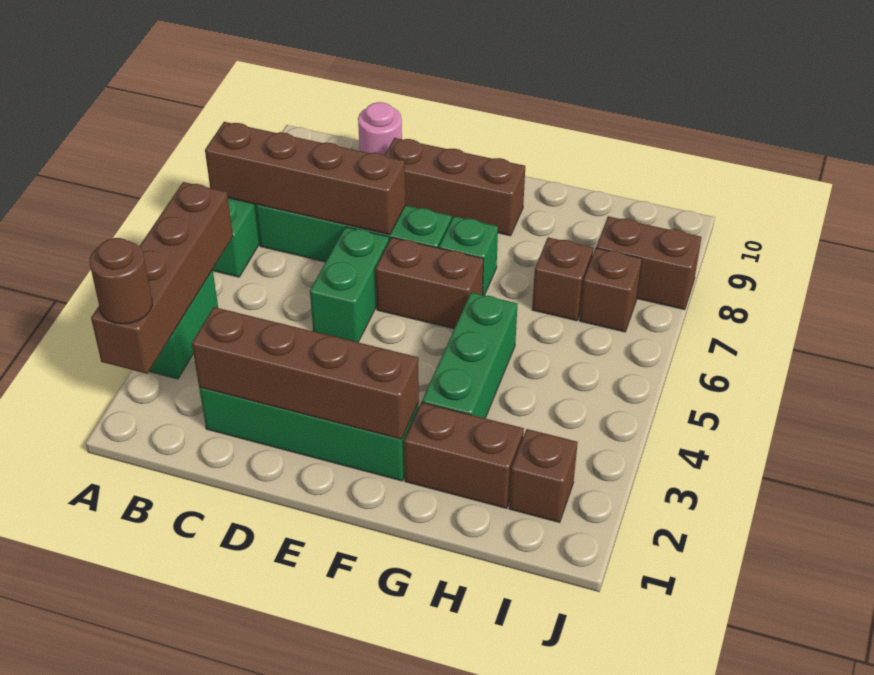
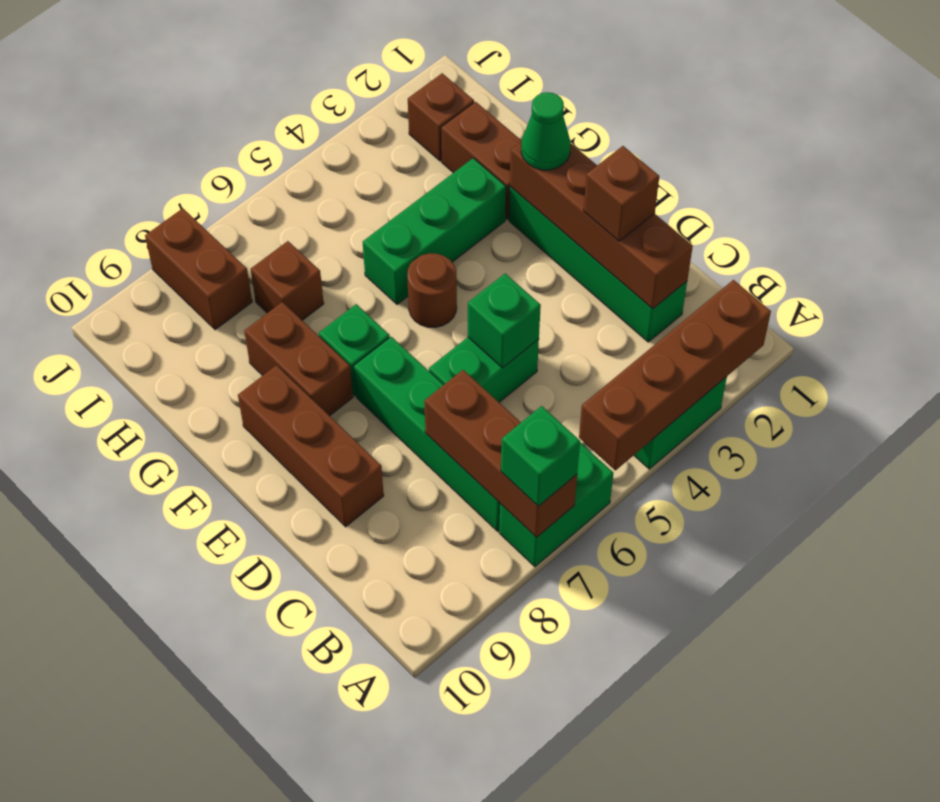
brown round brick A2 level 3 -> brown round brick F5 level 1
brown brick A7:D7 level 2 -> brown brick A7:C7 level 2
none -> green brick A7 level 3
pink round brick C10 level 1 -> none
none -> green brick D5 level 2
brown brick E6:F6 level 1 -> brown brick F8:G8 level 1
none -> green cone F2 level 3
brown brick I7 level 1 -> brown brick D2 level 3

